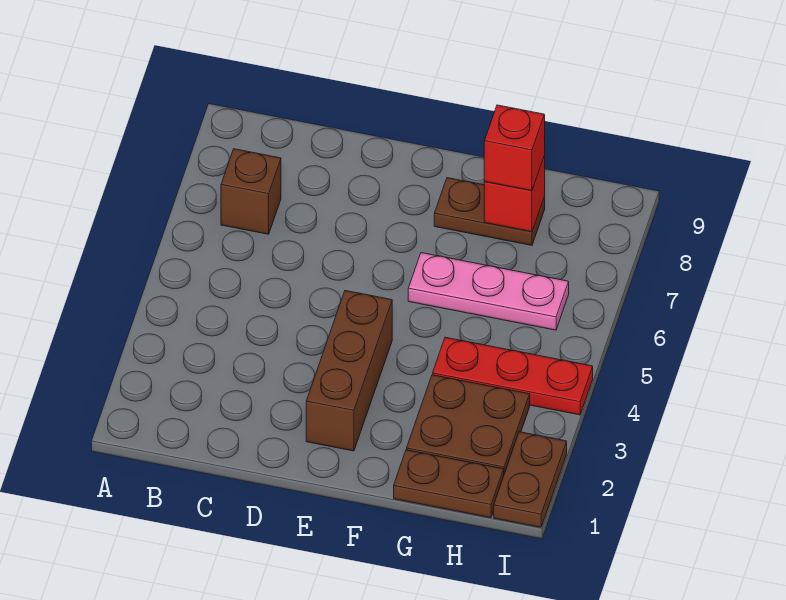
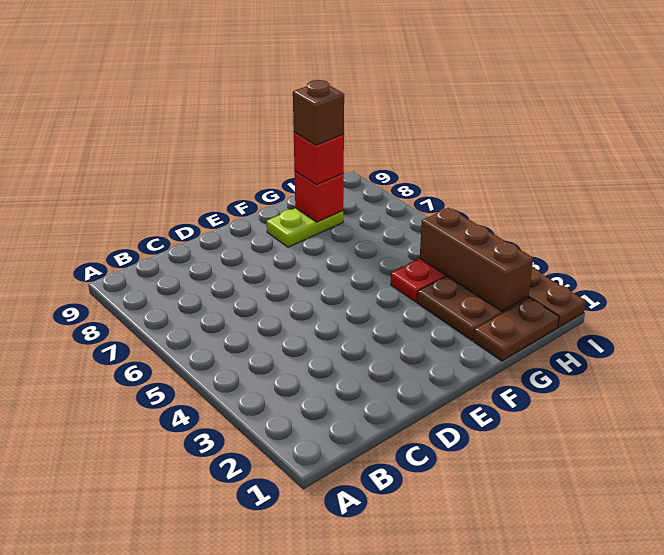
brown brick B7 level 1 -> brown brick G8 level 4
brown brick E2:E4 level 1 -> brown brick H2:H4 level 2
pink plate F6:H6 level 1 -> none
brown plate F8:G8 level 1 -> lime plate F8:G8 level 1

